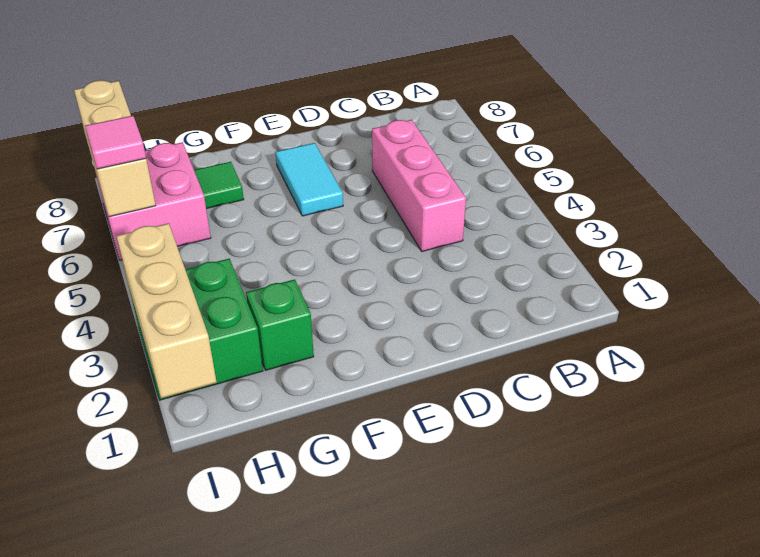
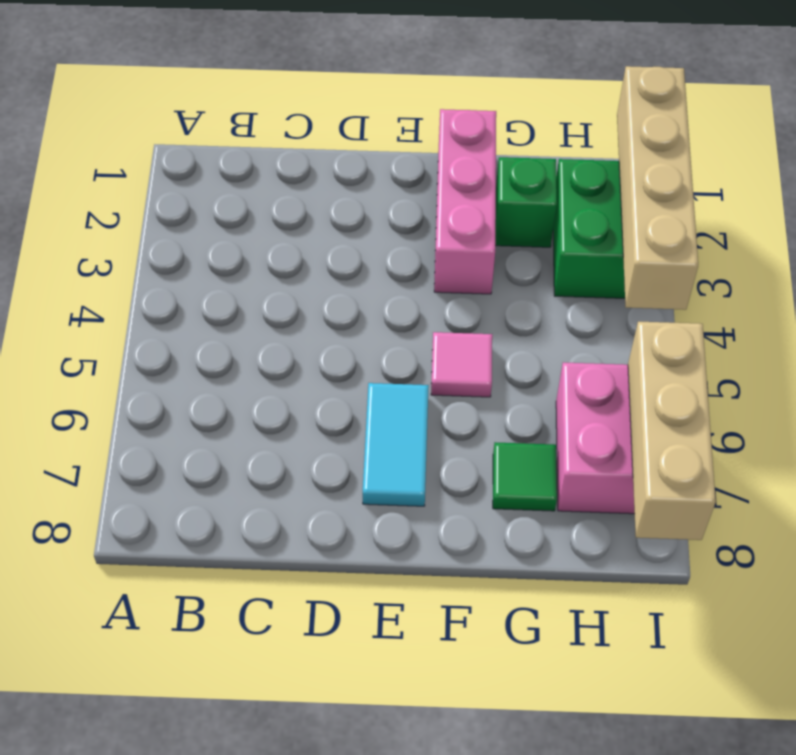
pink brick C4:C6 level 1 -> pink brick F1:F3 level 1
tan brick I1:I3 level 2 -> tan brick I1:I4 level 2
pink tile I6 level 3 -> pink tile F5 level 1

